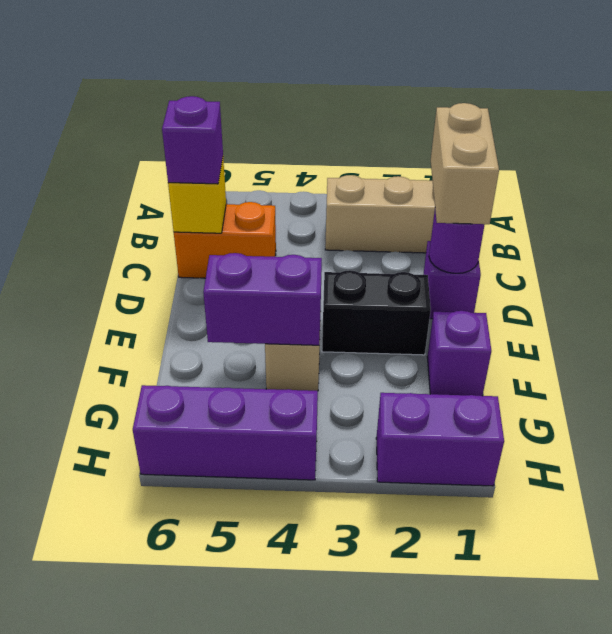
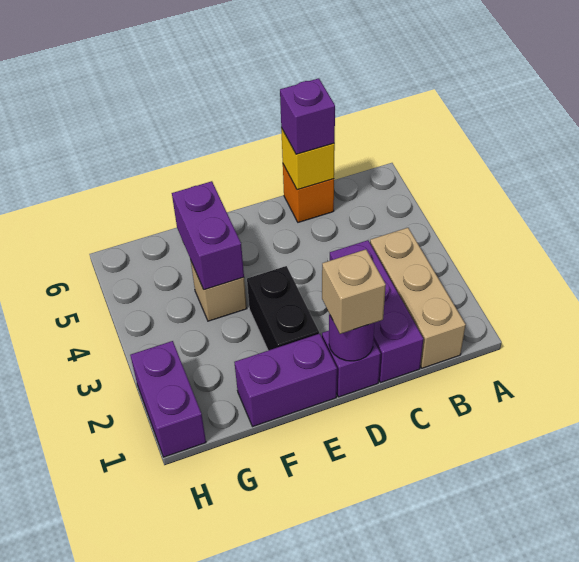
tan brick C1:D1 level 3 -> tan brick D1 level 3
orange brick C5:C6 level 1 -> orange brick C6 level 1
purple brick F1 level 1 -> purple brick E1:F1 level 1
purple brick H4:H6 level 1 -> purple brick C1:C3 level 1

